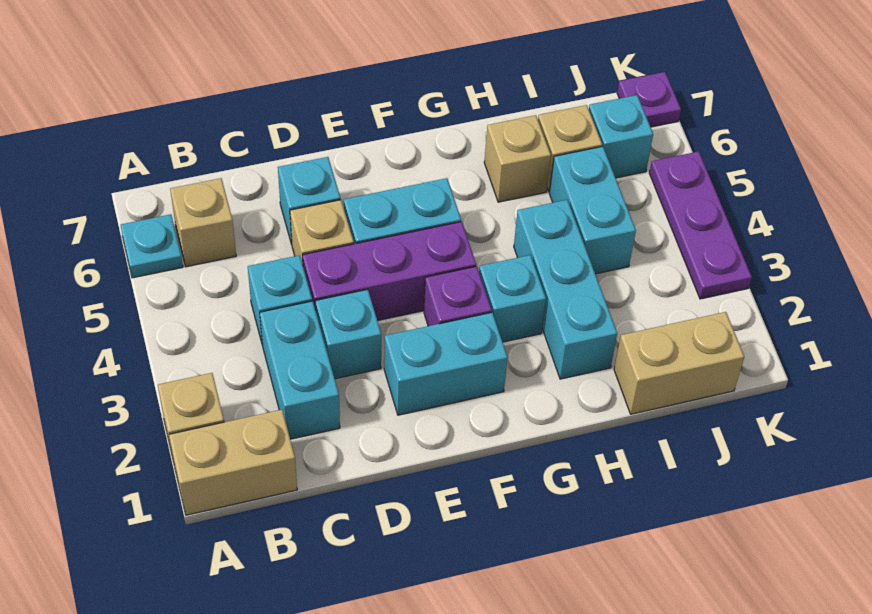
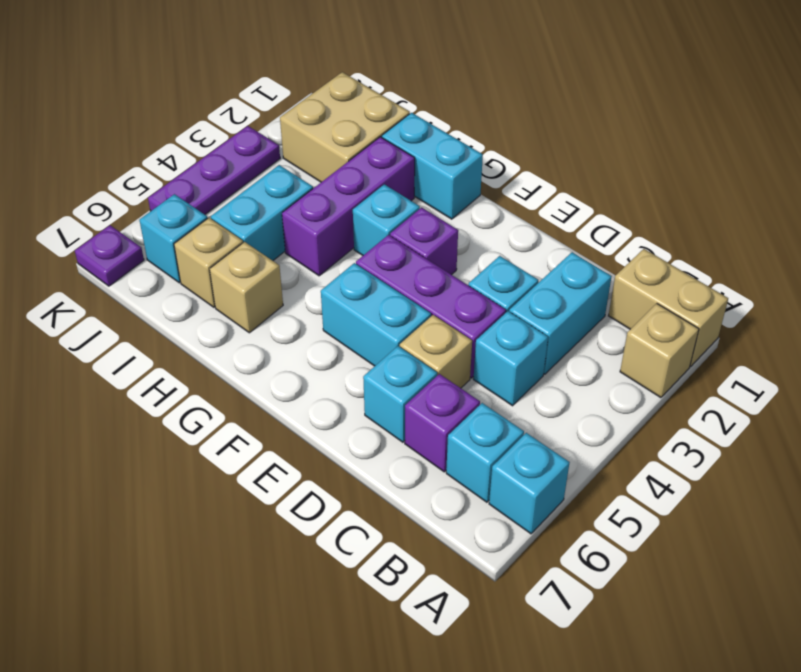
cyan plate A6 level 1 -> cyan brick A6 level 1
tan brick B6 level 1 -> cyan brick B6 level 1
none -> purple brick C6 level 1
cyan brick E2:F2 level 1 -> cyan brick G1:H1 level 1
cyan brick H2:H4 level 1 -> purple brick H2:H4 level 1
tan brick I1:J1 level 1 -> tan brick I1:J2 level 1

